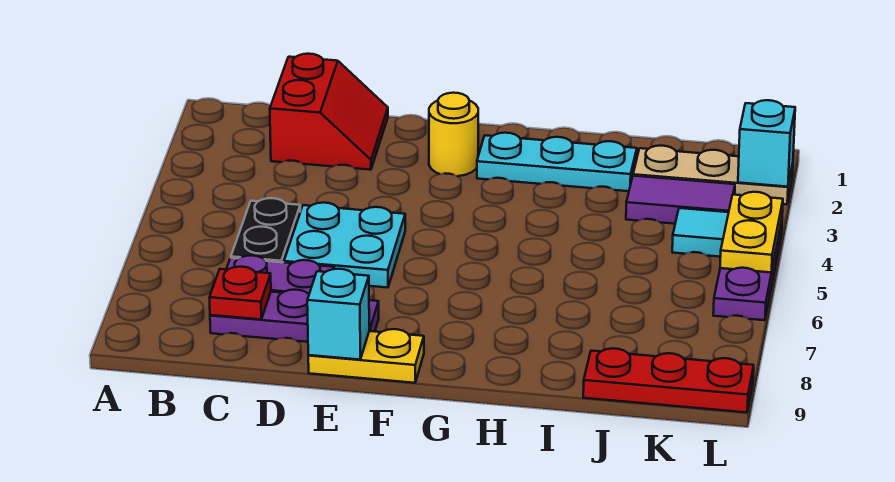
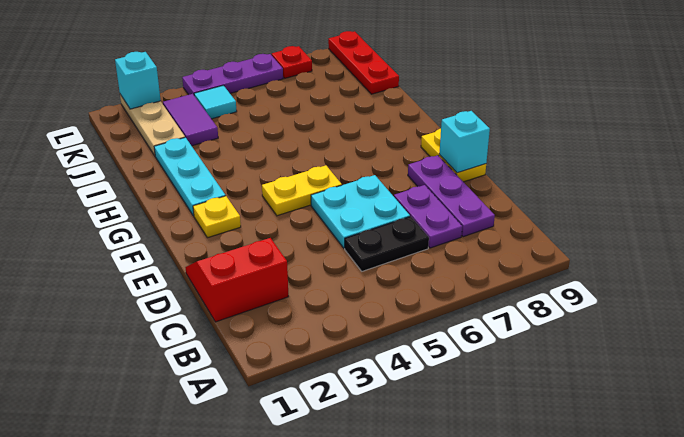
red plate C8 level 2 -> red plate L7 level 1
yellow round brick F2 level 1 -> yellow plate F2 level 1
yellow plate L4:L5 level 2 -> yellow plate F4:F5 level 1

